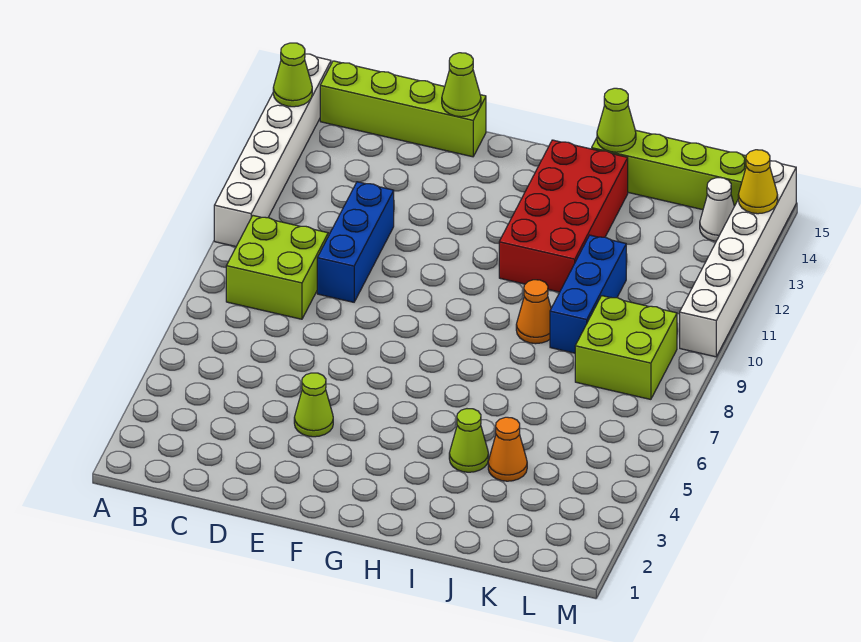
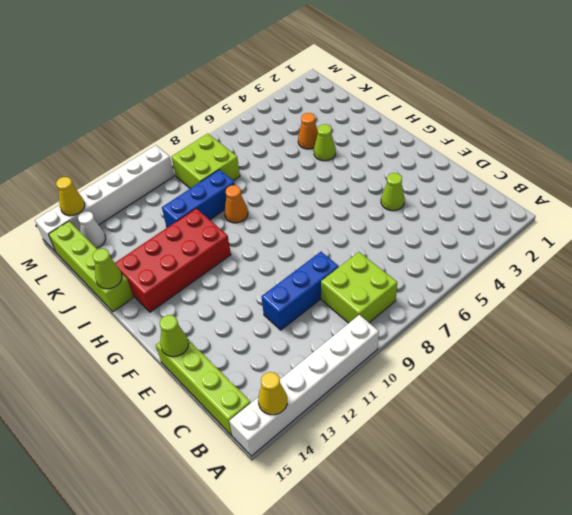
lime cone A14 level 2 -> yellow cone A14 level 2

